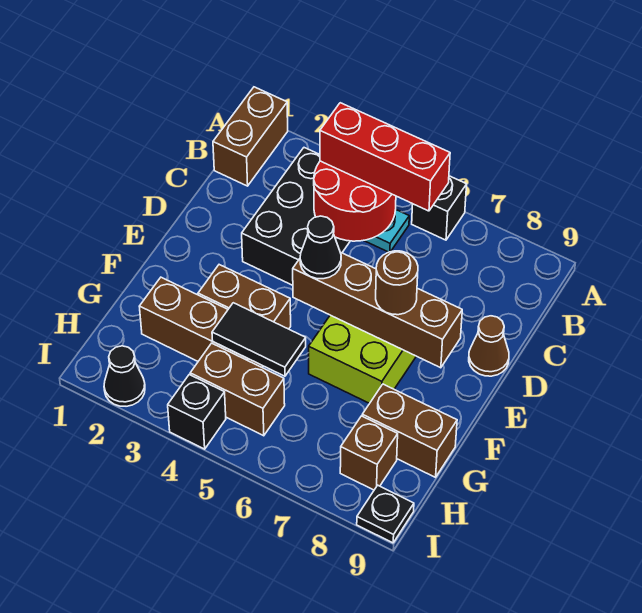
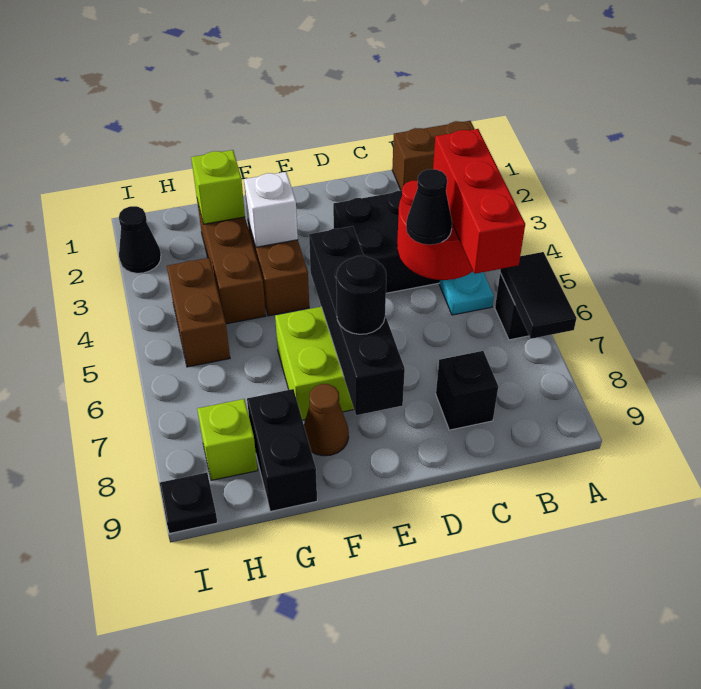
brown cone D9 level 1 -> brown cone F8 level 1
brown brick E5:E8 level 2 -> black brick E5:E8 level 2
black cone E5 level 3 -> black cone C5 level 3
brown round brick E7 level 3 -> black round brick E7 level 3
none -> white brick F3 level 2
none -> lime brick G2 level 2
black tile G4:G5 level 2 -> black tile A6:A7 level 2
brown brick G8:G9 level 1 -> black brick G8:G9 level 1
brown brick H8 level 1 -> lime brick H8 level 1
black brick I4 level 1 -> black brick C8 level 1

